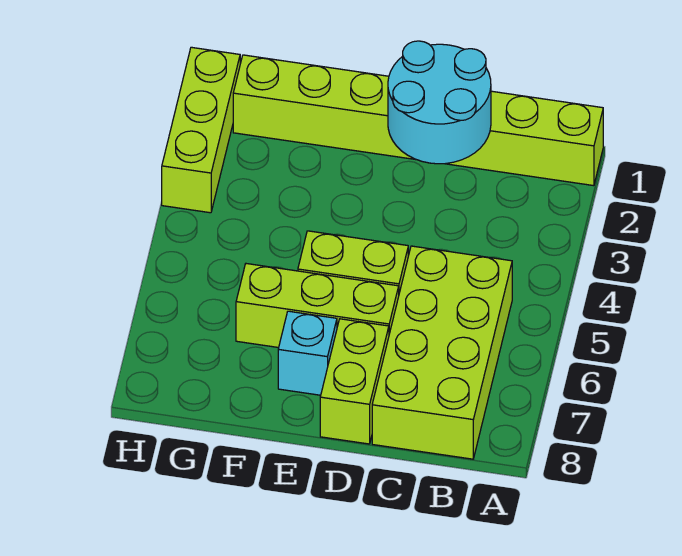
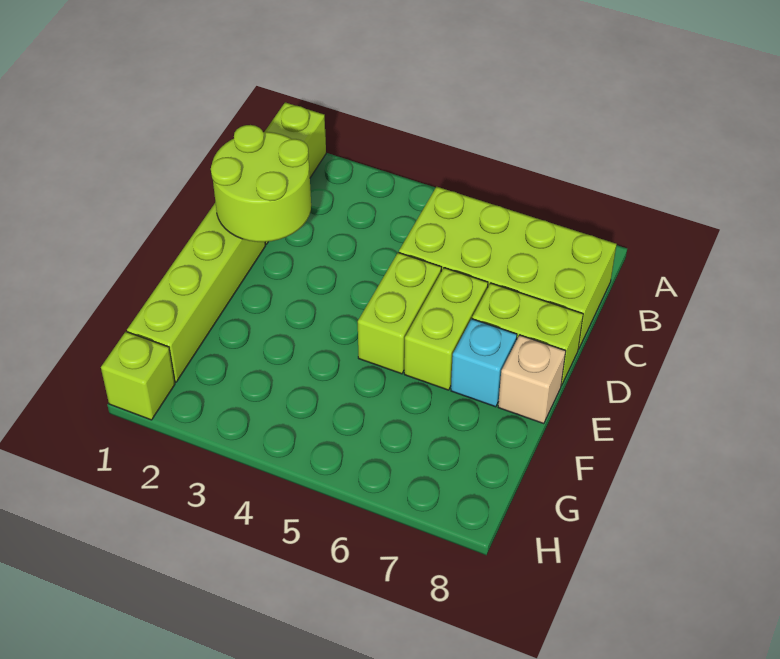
cyan round brick C1:D2 level 2 -> lime round brick C1:D2 level 2
lime brick D6:F6 level 1 -> lime brick D6:E6 level 1
none -> tan brick E8 level 1
lime brick H1:H3 level 1 -> lime brick H1 level 1

